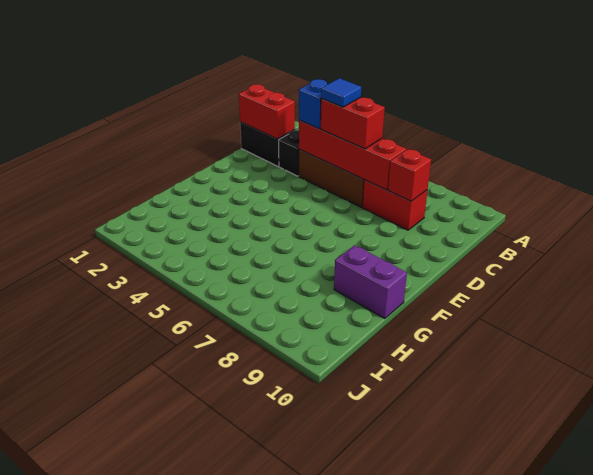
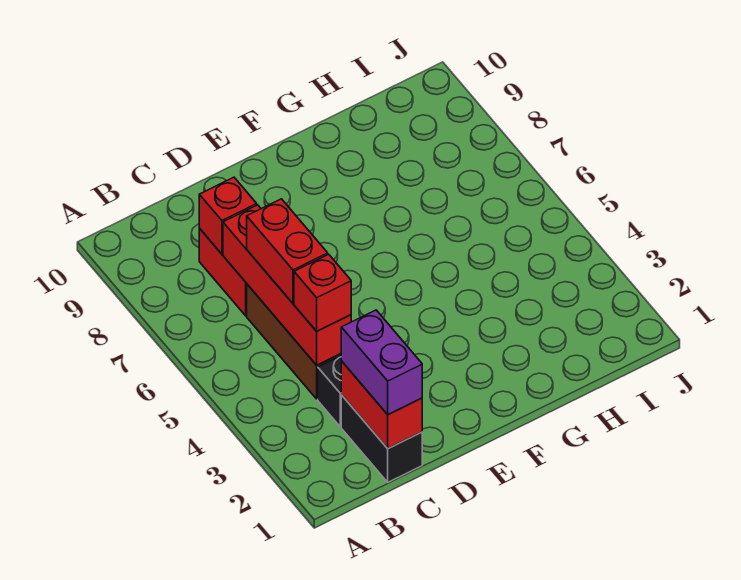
blue brick C4 level 3 -> red brick C4 level 3
blue tile C5 level 4 -> none
purple brick G9:G10 level 1 -> purple brick C1:C2 level 3

